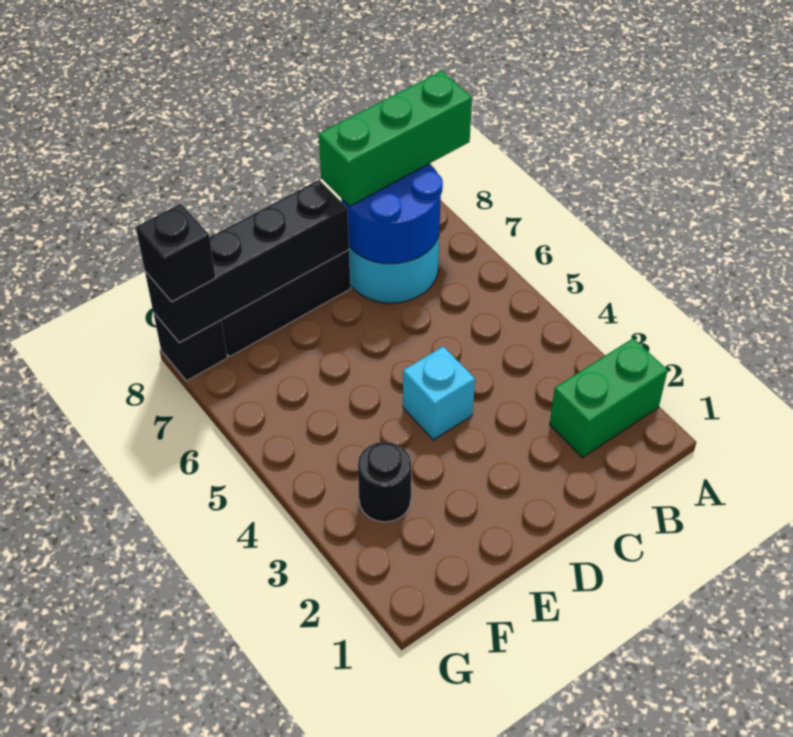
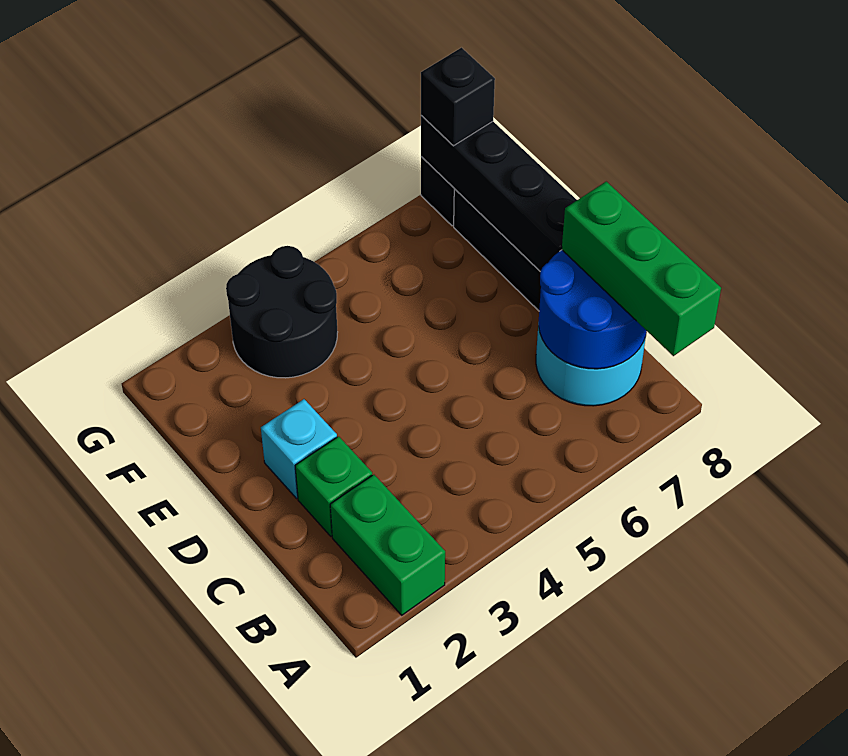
none -> green brick C2 level 1
cyan brick D4 level 1 -> cyan brick D2 level 1
black round brick F3 level 1 -> black round brick F3:G4 level 1

